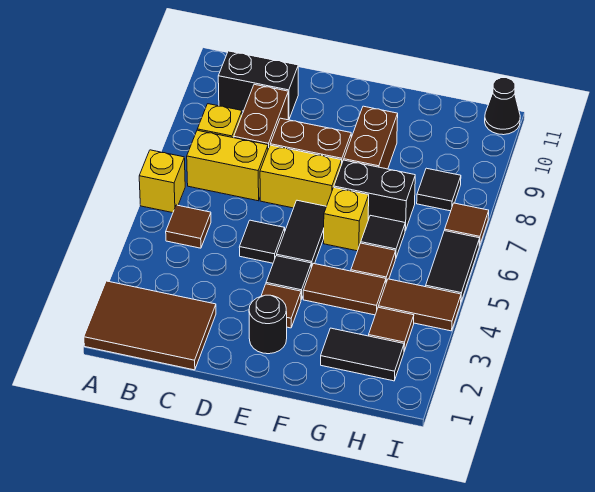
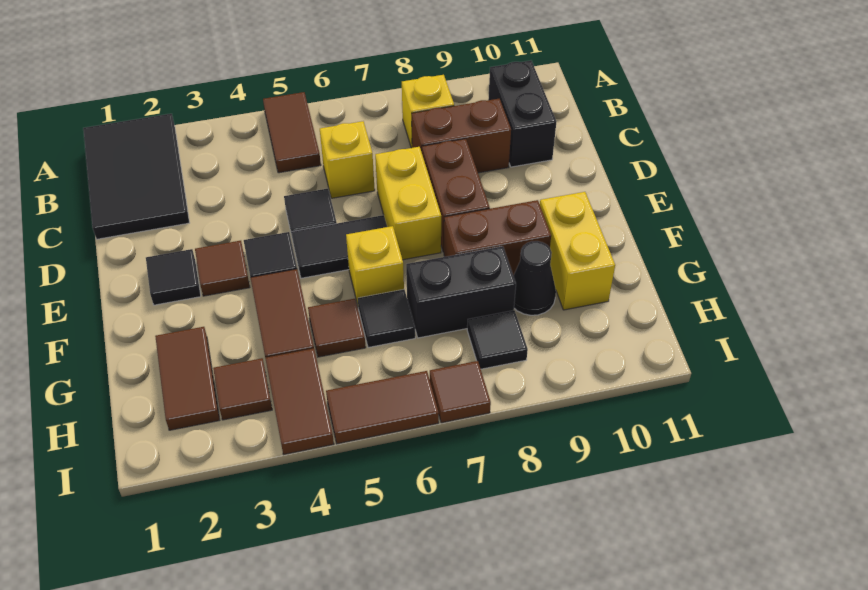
brown tile A1:C2 level 1 -> black tile A1:C2 level 1
yellow brick A6 level 1 -> yellow brick C6 level 1
brown tile B5 level 1 -> brown tile A5:B5 level 1
yellow brick B7:C7 level 1 -> yellow brick F10:G10 level 1
black round brick E2 level 1 -> black tile E2 level 1
black brick F7:G7 level 1 -> black brick G7:G8 level 1
black tile G2:H2 level 1 -> brown tile G2:H2 level 1
black tile I5:I6 level 1 -> brown tile I5:I6 level 1
black cone I11 level 1 -> black cone G9 level 1

